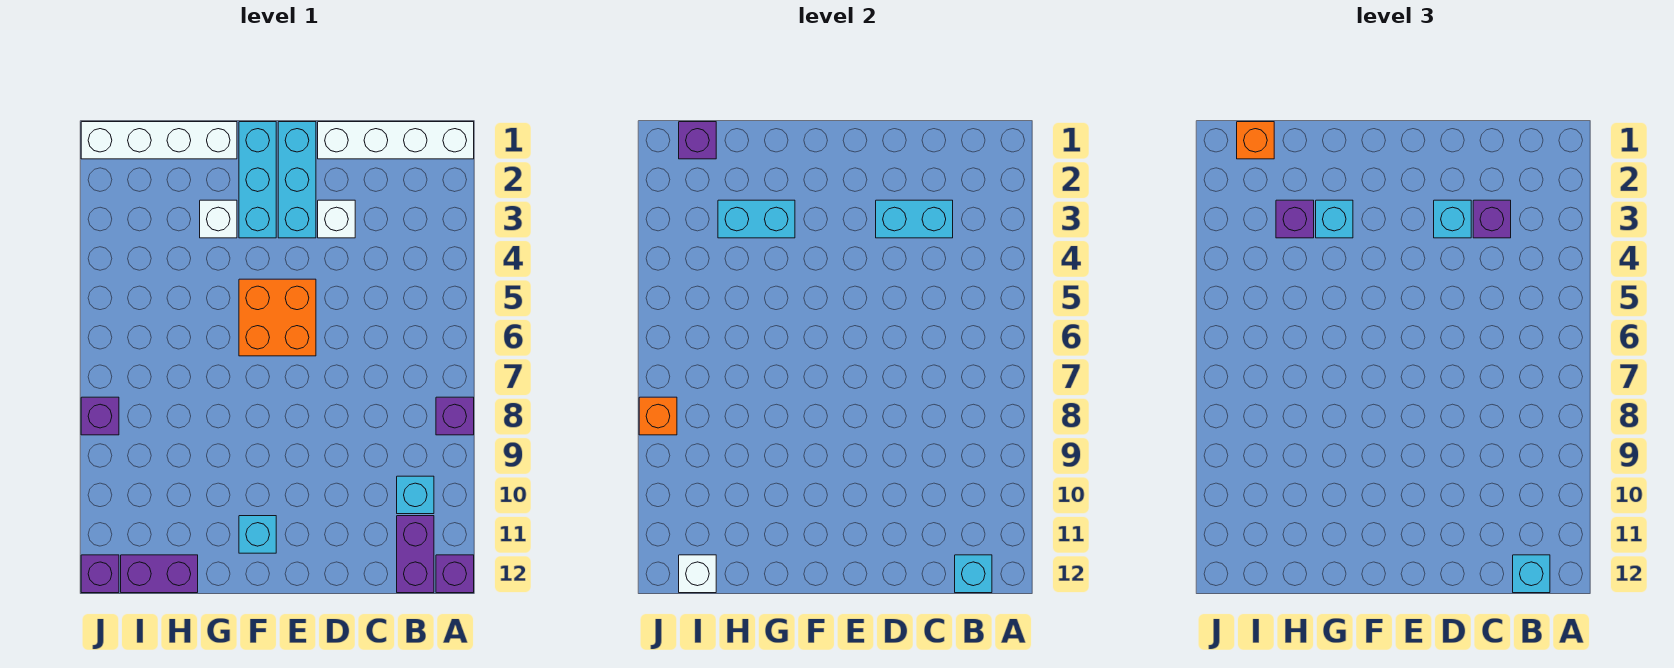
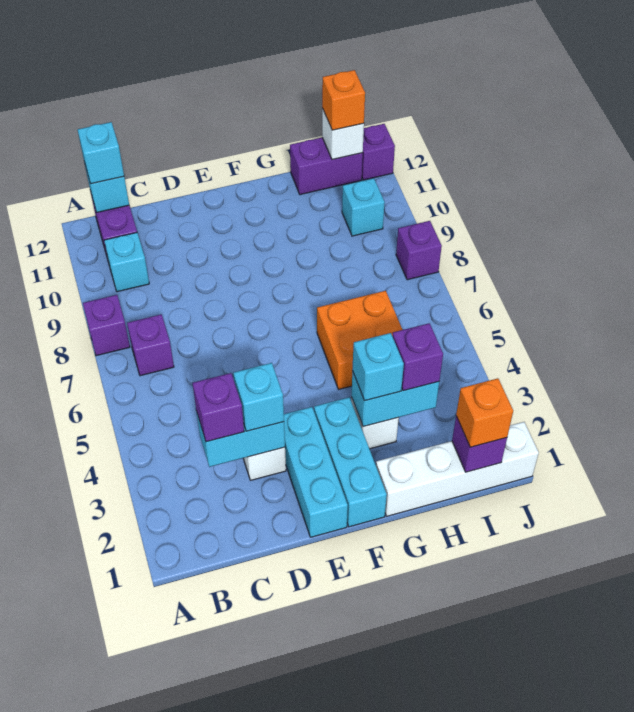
white brick A1:D1 level 1 -> none
purple brick A12 level 1 -> purple brick B7 level 1
orange brick E5:F6 level 1 -> orange brick G5:H6 level 1
cyan brick F11 level 1 -> cyan brick I10 level 1
orange brick J8 level 2 -> orange brick I12 level 3

